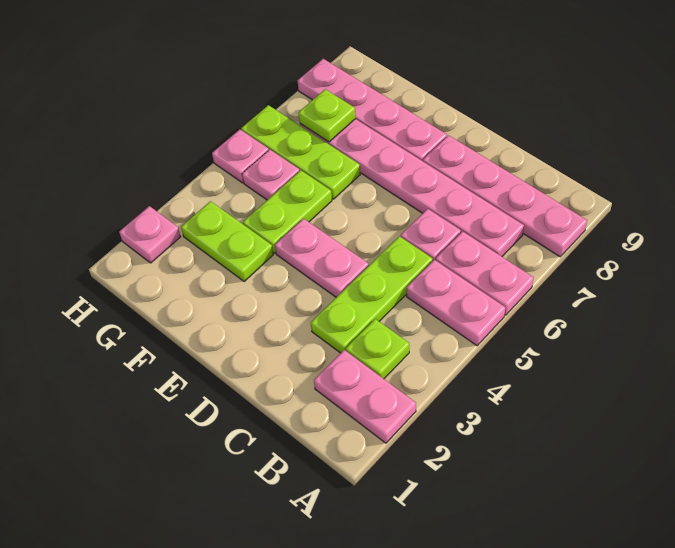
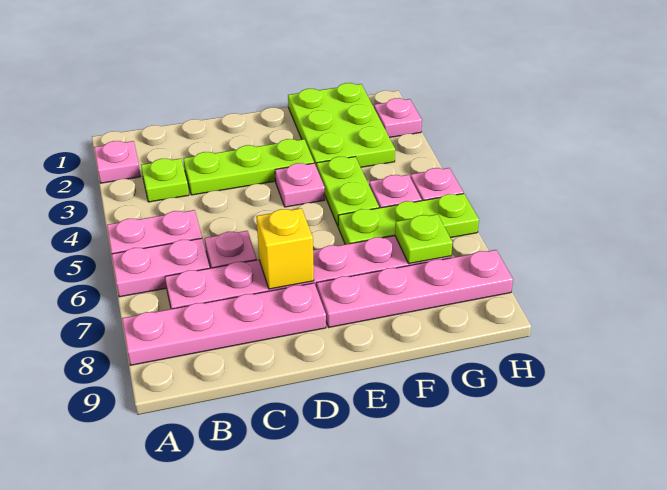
pink plate A2:B2 level 1 -> pink plate A2 level 1
lime plate C3:C5 level 1 -> lime plate C3:E3 level 1
pink plate D4:E4 level 1 -> pink plate E4 level 1
none -> yellow brick D7 level 2
lime plate F3:G3 level 1 -> lime plate F1:G3 level 1

